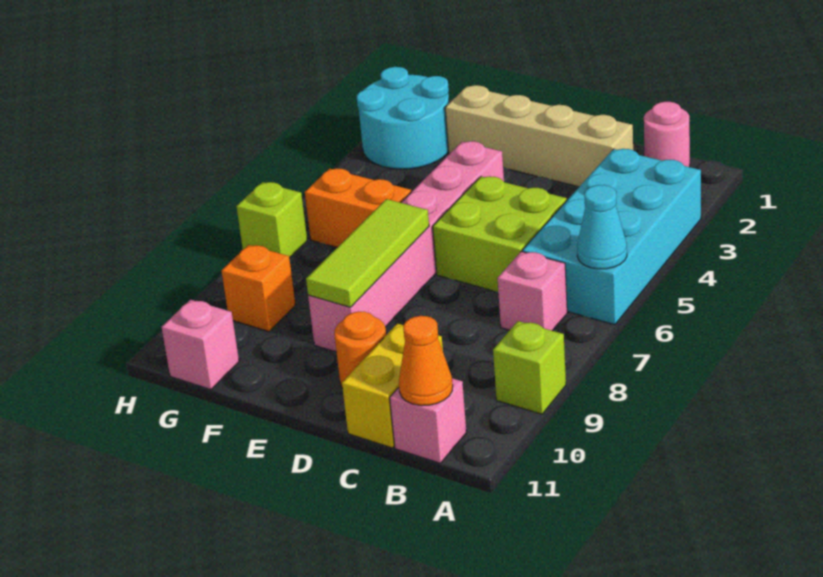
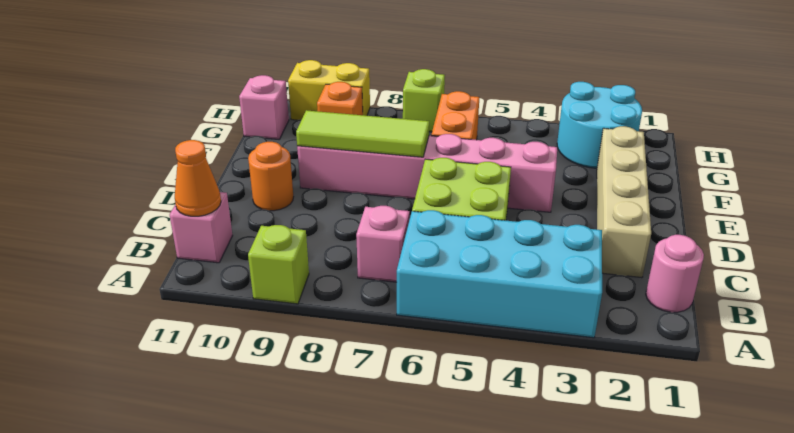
cyan cone A6 level 2 -> none
yellow brick C10:C11 level 1 -> yellow brick H9:H10 level 1

